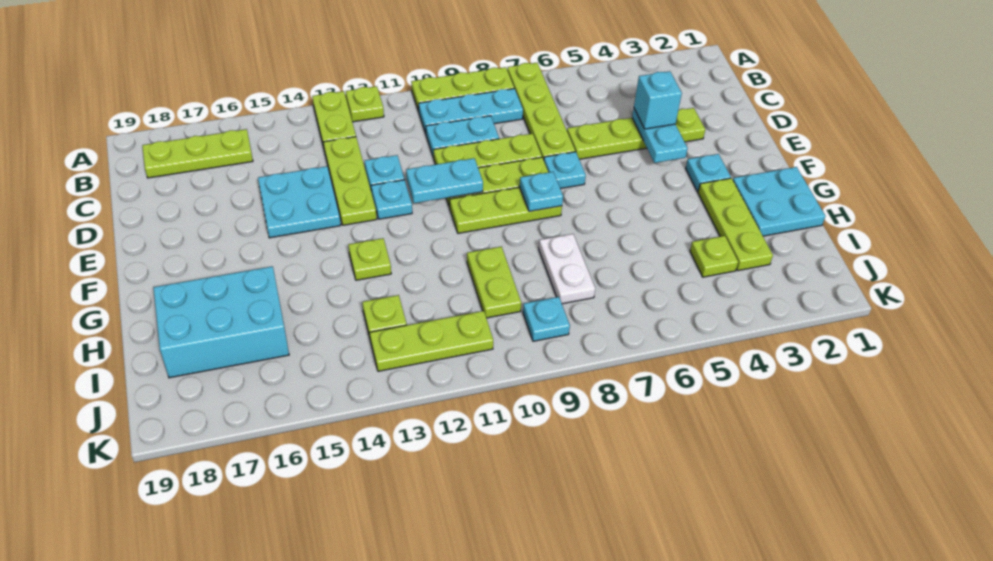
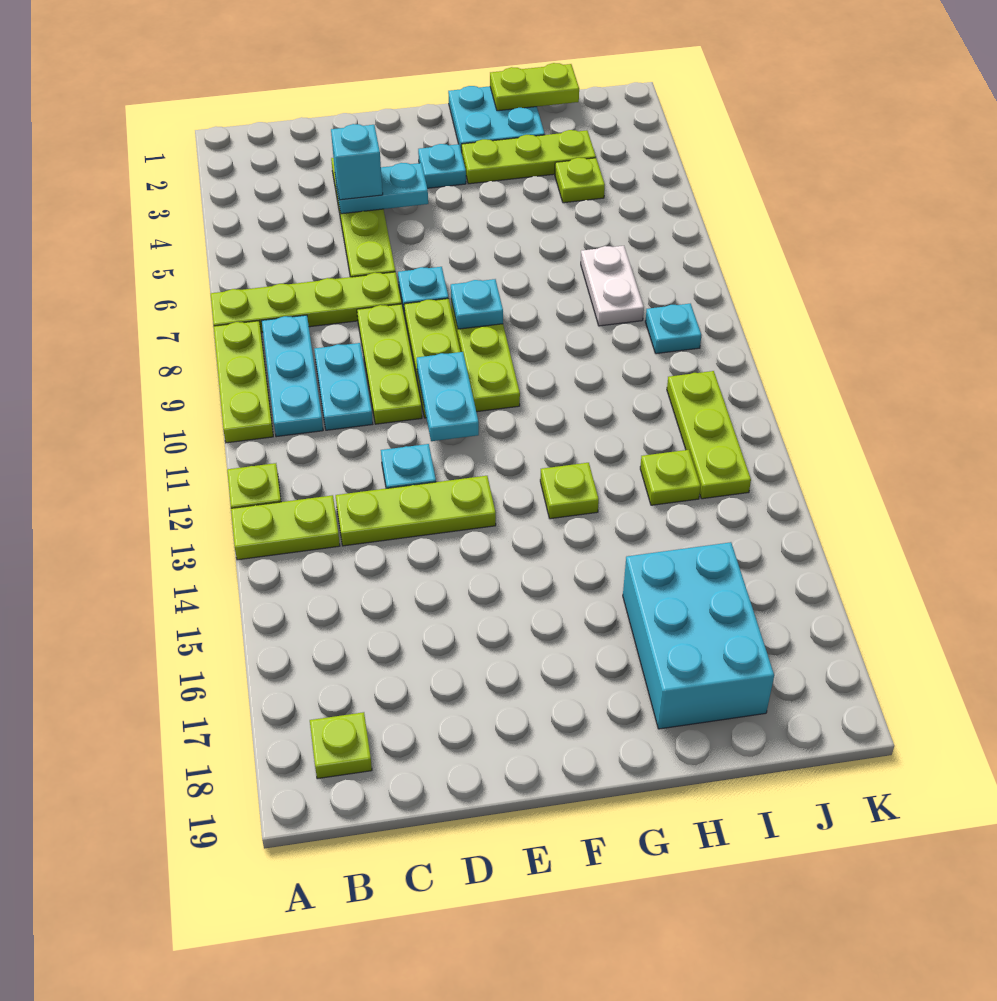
lime plate B16:B18 level 1 -> lime plate B18 level 1
cyan plate D14:E15 level 1 -> none
cyan plate E12 level 1 -> none
white plate H8:I8 level 1 -> white plate I7:I8 level 1
lime plate H10:I10 level 1 -> lime plate H1:I1 level 2

